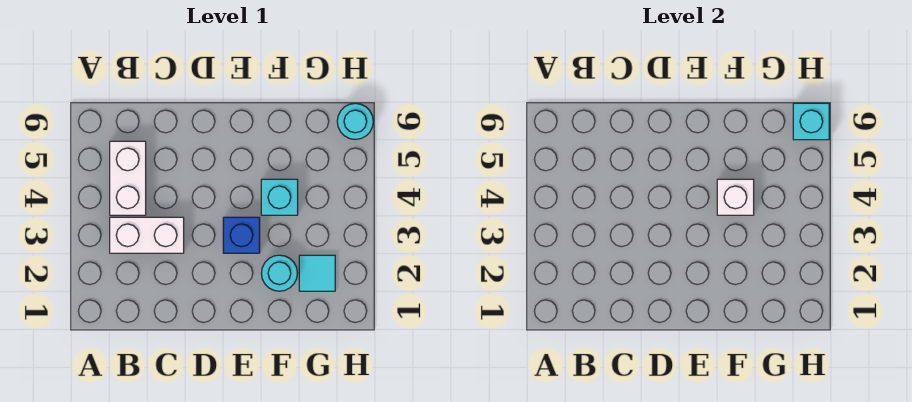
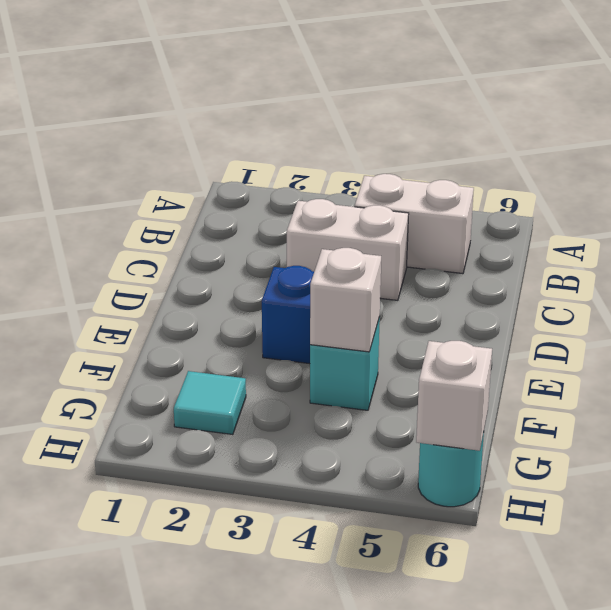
white brick B3:C3 level 1 -> white brick C3:C4 level 1
cyan round brick F2 level 1 -> none
cyan brick H6 level 2 -> white brick H6 level 2

